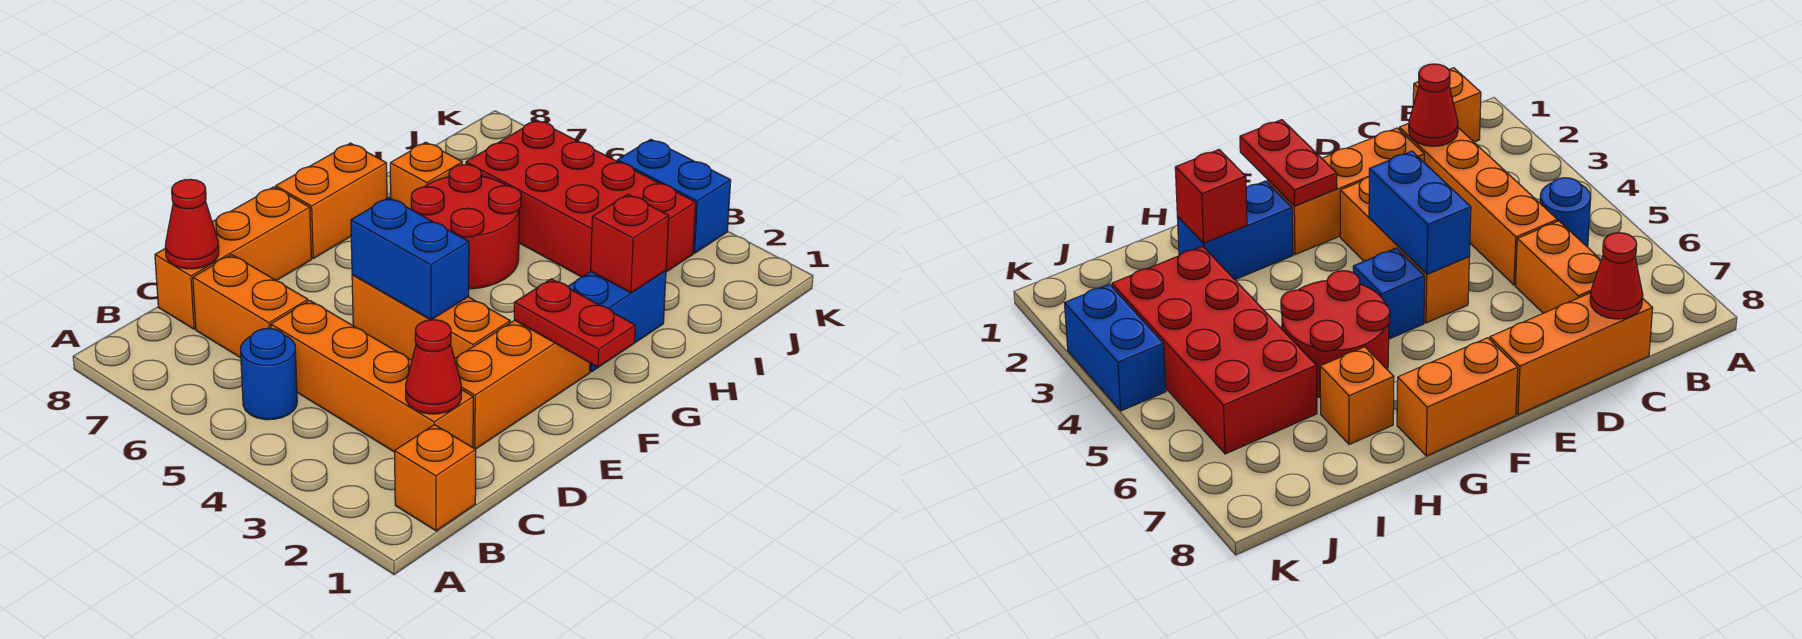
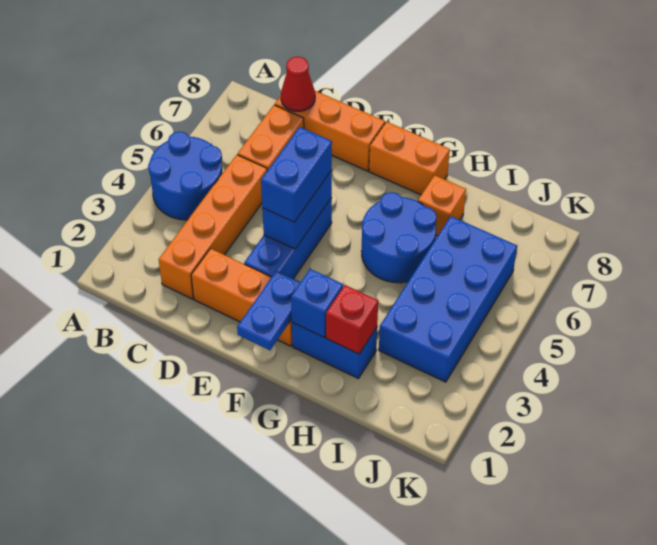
orange brick B1 level 1 -> none
blue round brick B5 level 1 -> blue round brick A4:B5 level 1
red cone C2 level 2 -> none
orange brick E3:E5 level 1 -> blue brick E3:E5 level 1
red plate F1:F2 level 2 -> blue plate F1:F2 level 2
blue brick F5 level 1 -> blue brick G2 level 2
red round brick G5:H6 level 1 -> blue round brick G5:H6 level 1
red brick I3:J6 level 1 -> blue brick I3:J6 level 1
blue brick K3:K4 level 1 -> blue brick E4:E5 level 3

